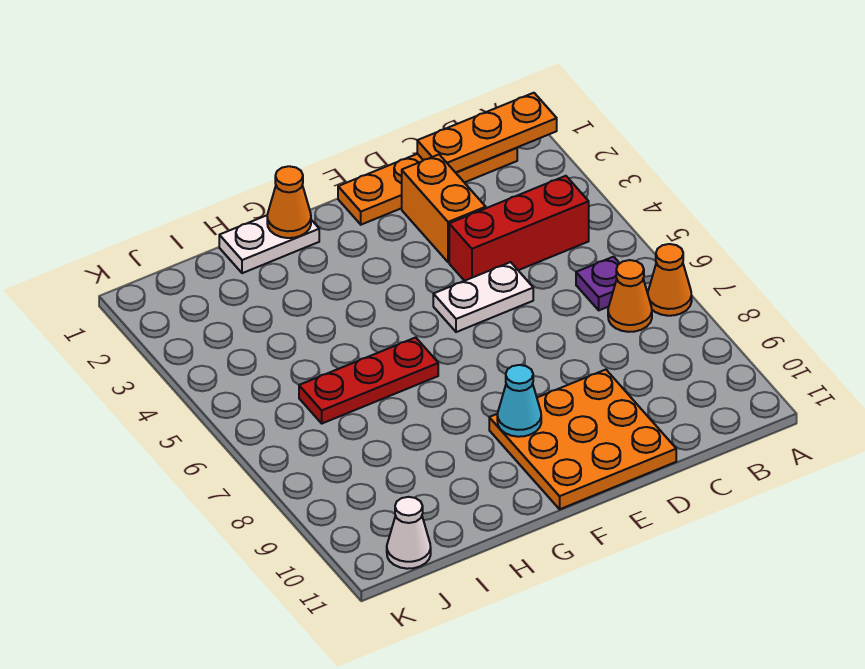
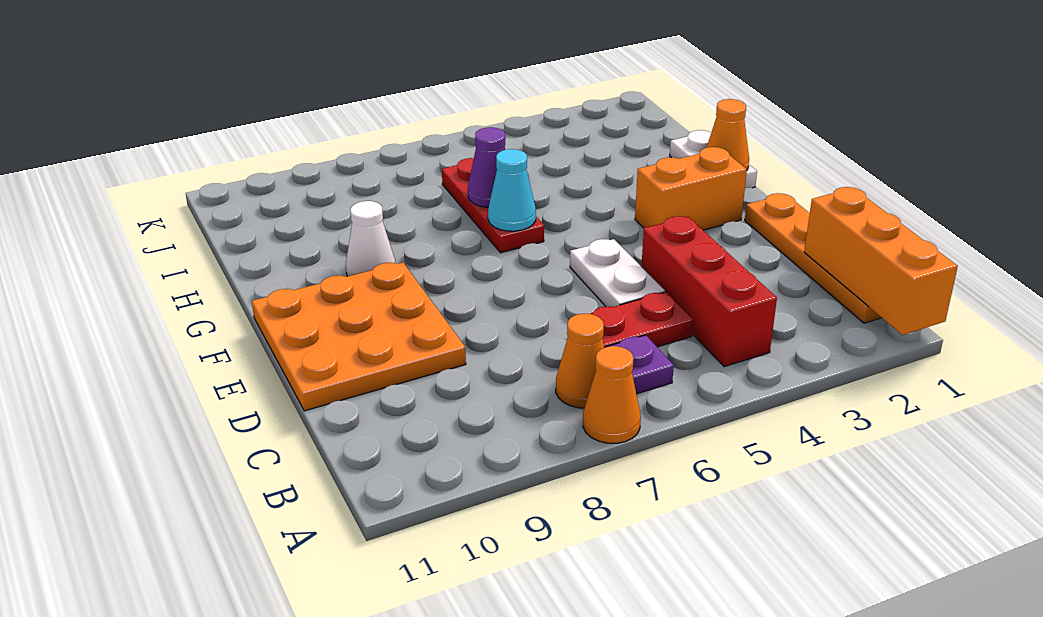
orange plate A1:C1 level 2 -> orange brick A1:C1 level 2
none -> red plate C5:C6 level 1
orange brick D2:D3 level 1 -> orange brick F2:F3 level 1
cyan cone F9 level 2 -> cyan cone G6 level 2
none -> purple cone H6 level 2
white cone J11 level 1 -> white cone G9 level 1

